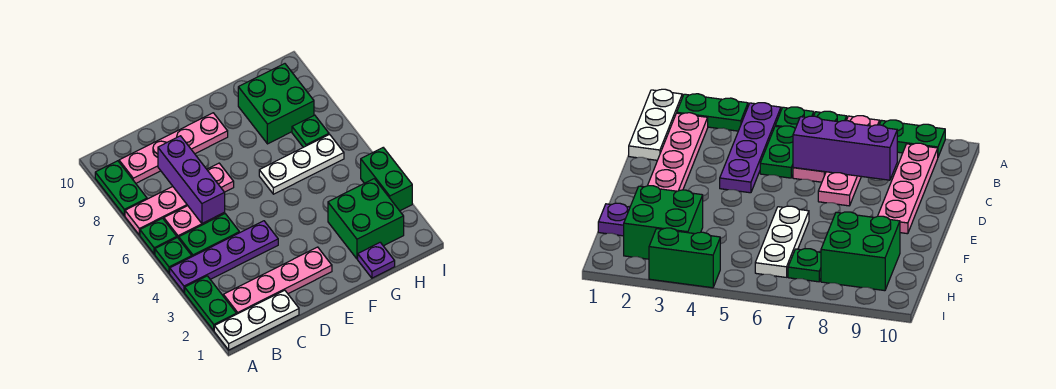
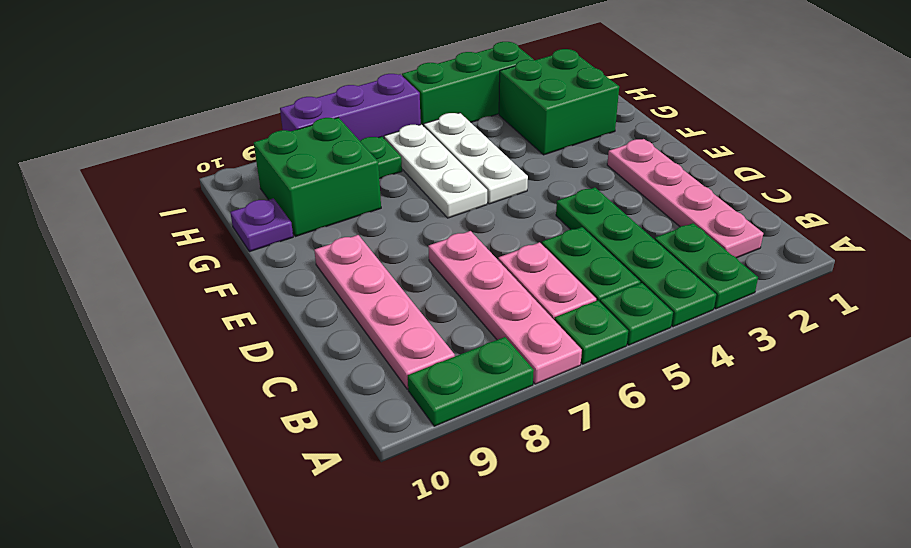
white plate A1:C1 level 1 -> white plate F5:H5 level 1
green plate A2:A3 level 1 -> green plate A3:B3 level 1
purple plate A4:D4 level 1 -> green plate A4:D4 level 1
purple brick C6:C8 level 2 -> purple brick I6:I8 level 1
purple plate G1 level 1 -> purple plate G10 level 1
green brick I3:I4 level 1 -> green brick I3:I5 level 1

